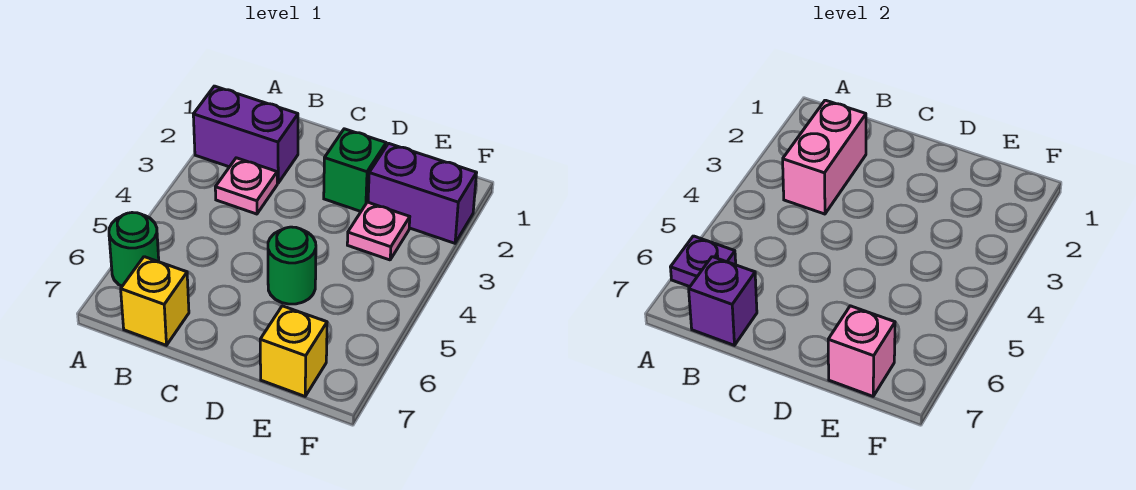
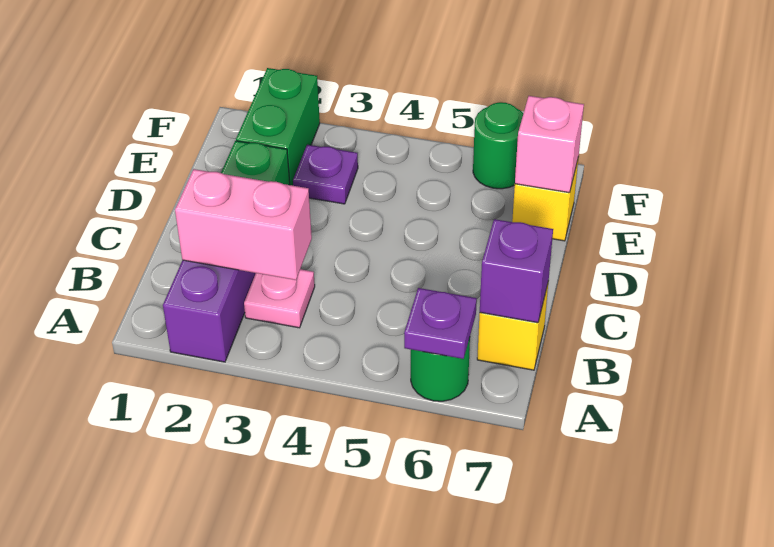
green round brick D5 level 1 -> green round brick F6 level 1
purple brick E2:F2 level 1 -> green brick E2:F2 level 1
pink plate E3 level 1 -> purple plate E3 level 1

